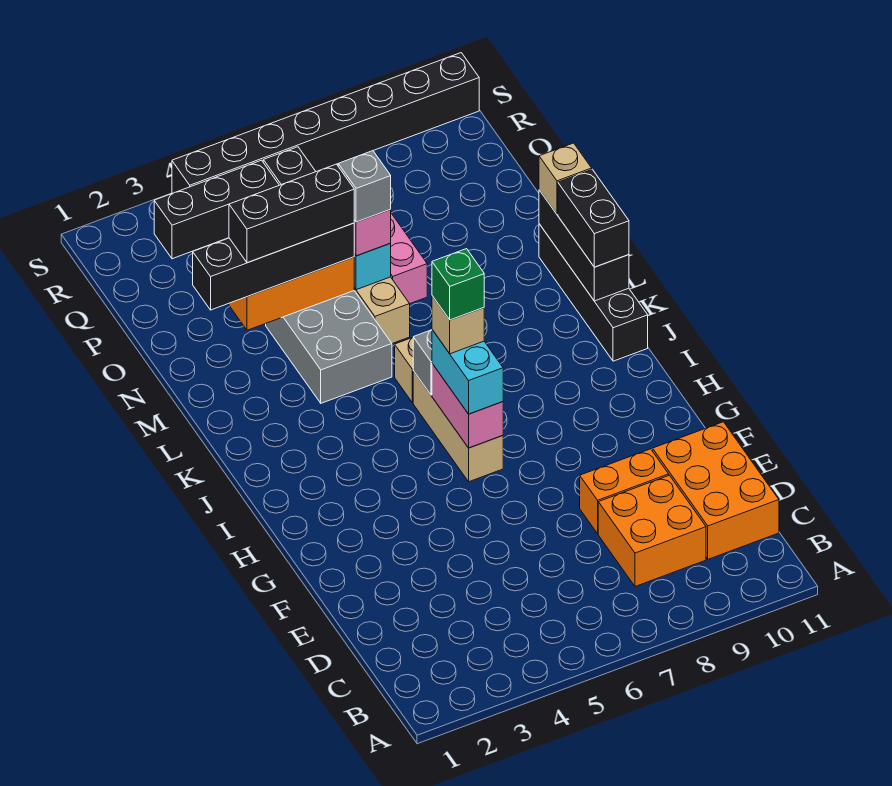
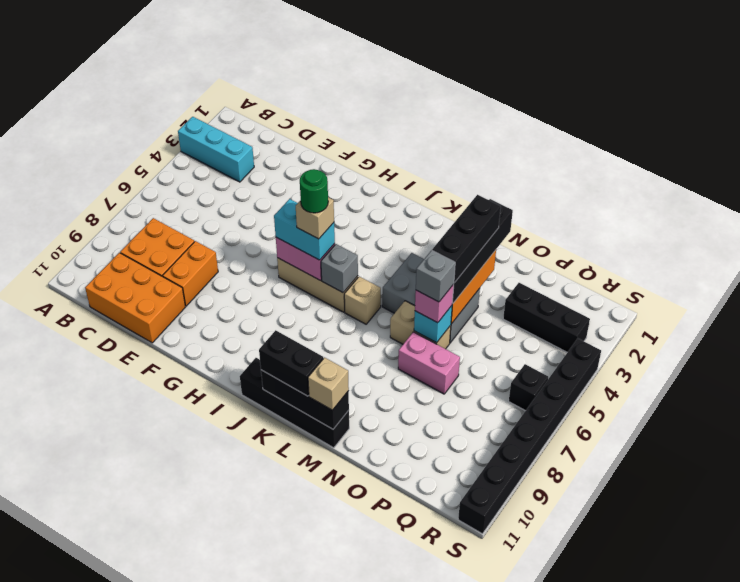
none -> cyan brick A3:C3 level 1
green brick I6 level 5 -> green round brick I6 level 5
black brick R3:R5 level 1 -> black brick P3:R3 level 1

